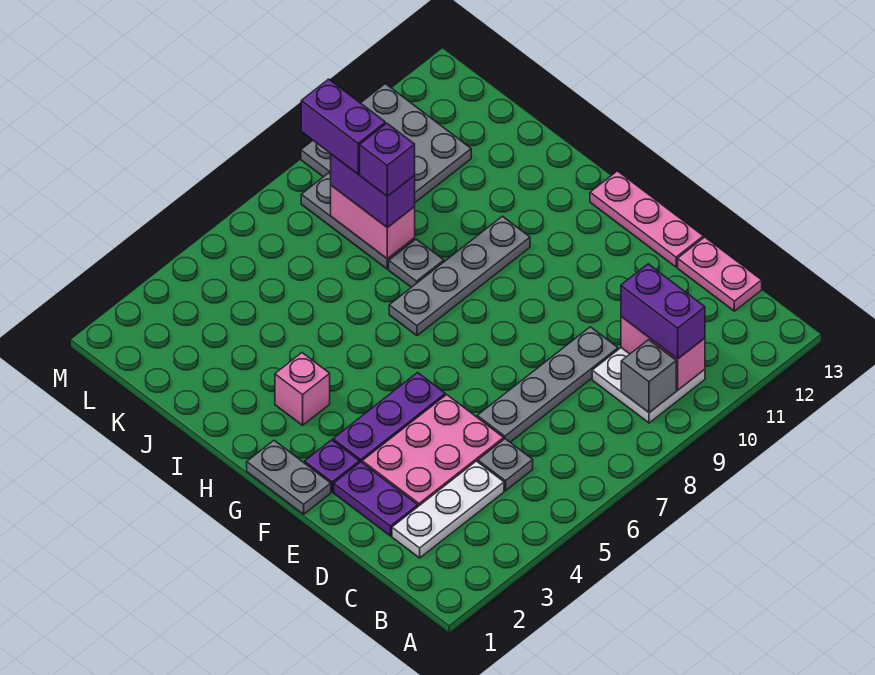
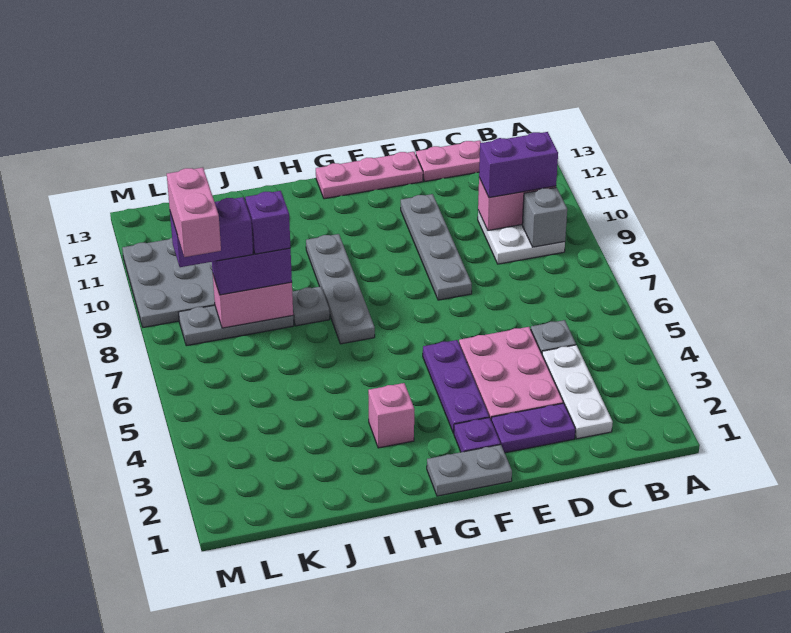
grey plate D6:D9 level 1 -> grey plate E8:E11 level 1
none -> pink brick L7:L8 level 5

